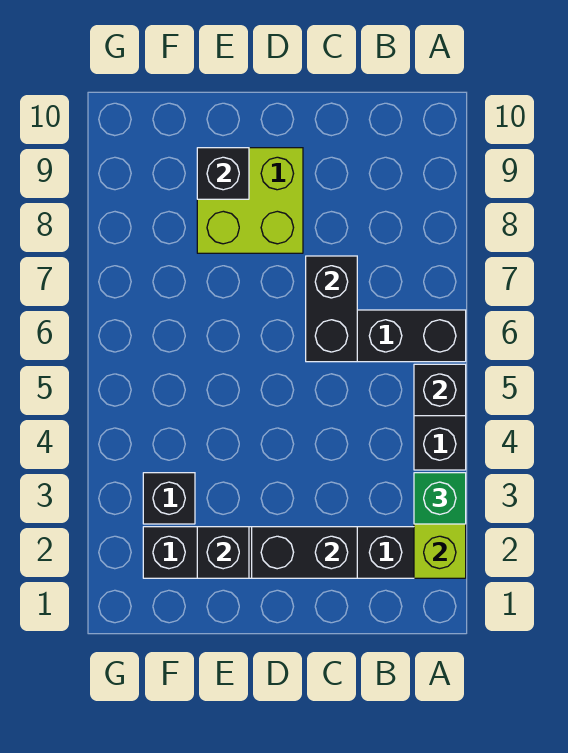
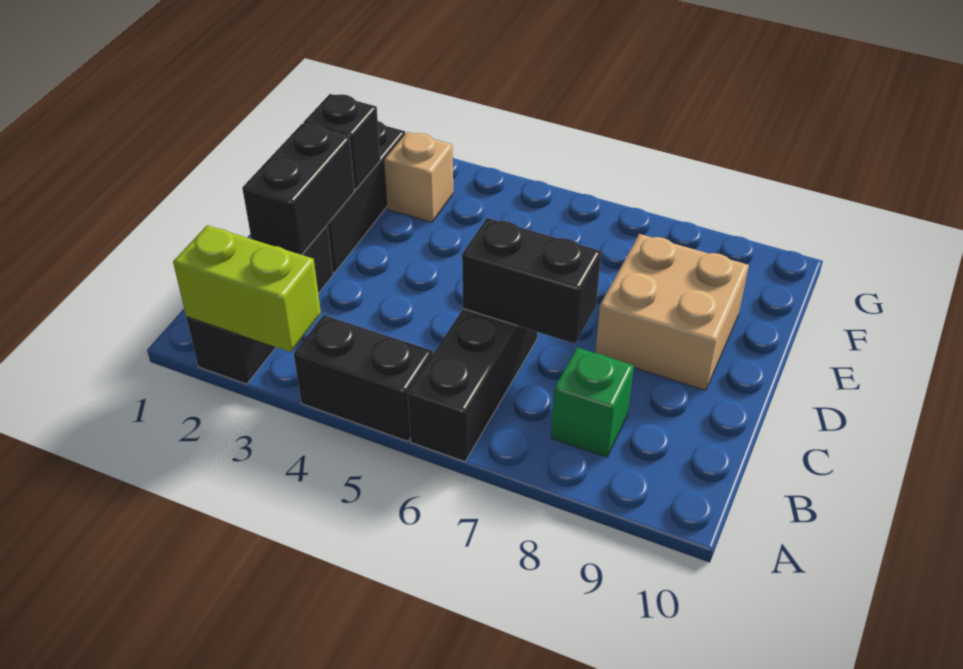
green brick A3 level 3 -> green brick B8 level 1
black brick A5 level 2 -> none
lime brick D8:E9 level 1 -> tan brick D8:E9 level 1
black brick E9 level 2 -> none
black brick F3 level 1 -> tan brick F3 level 1

